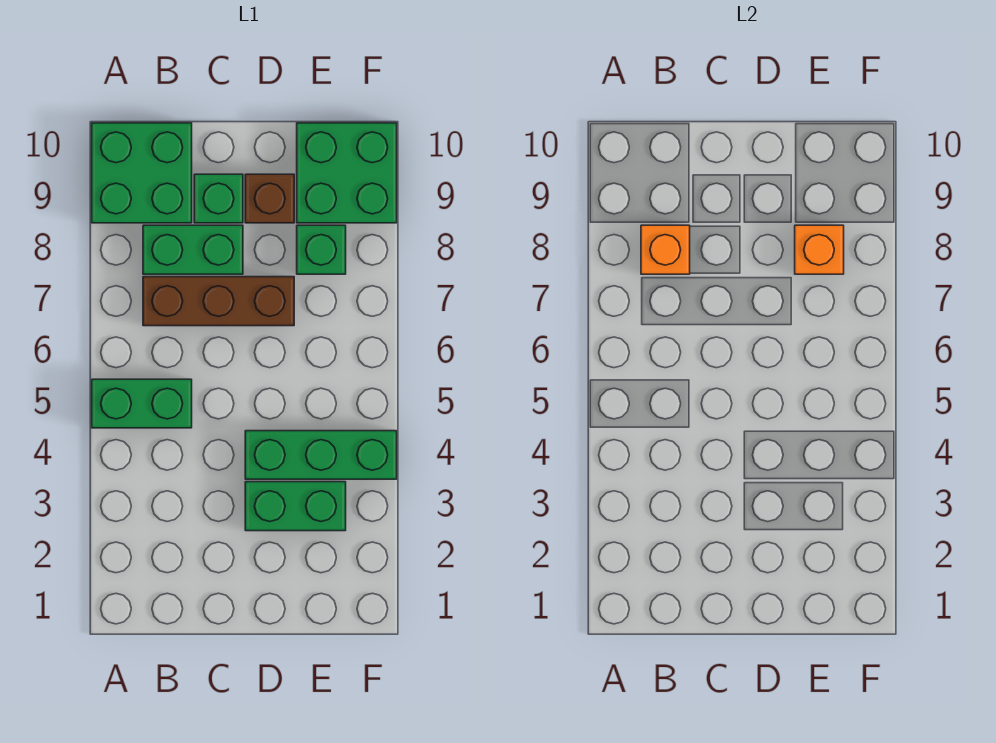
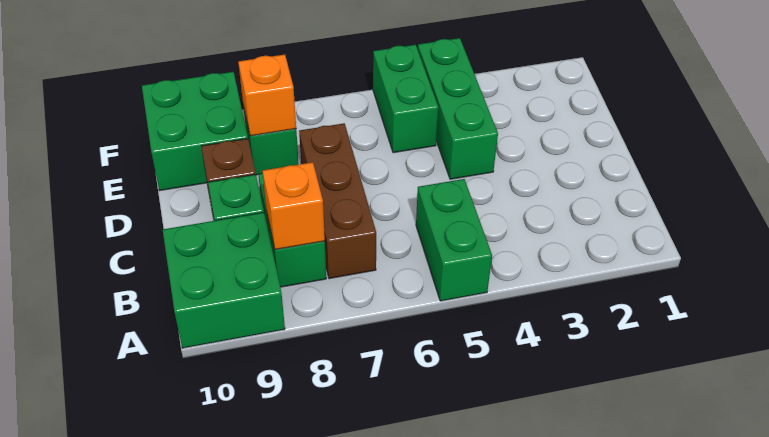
green brick D3:E3 level 1 -> green brick E5:F5 level 1

